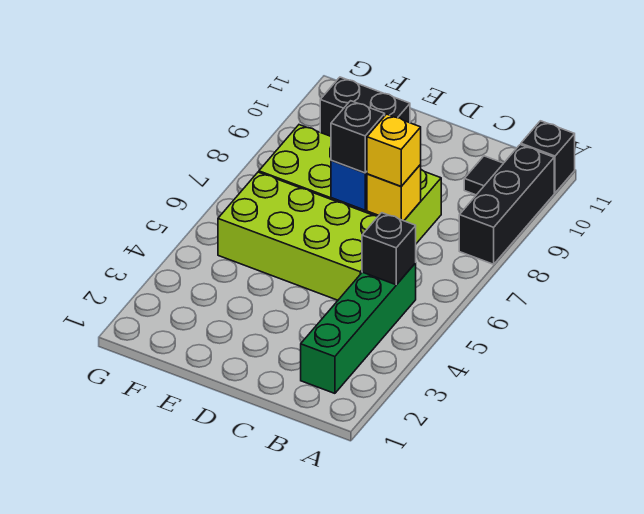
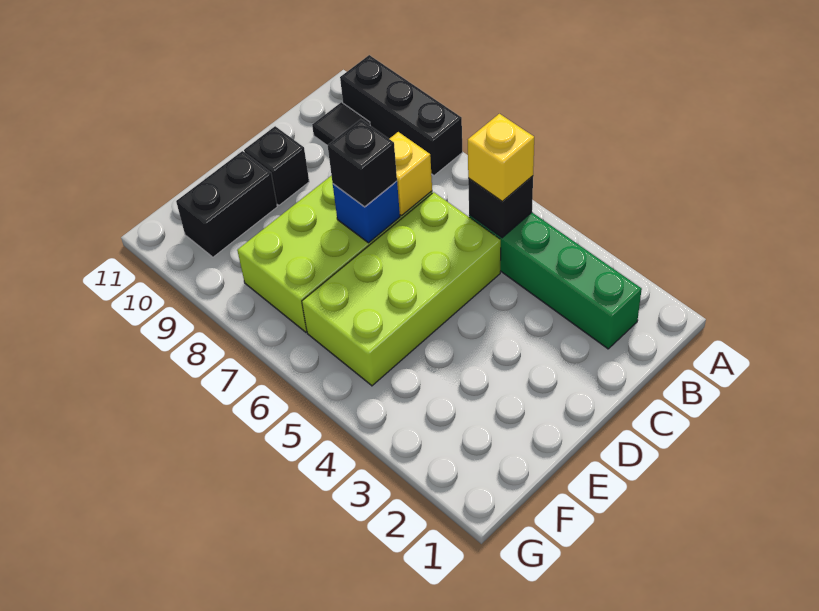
black brick A11 level 1 -> black brick D10 level 1
yellow brick C7 level 3 -> yellow brick B5 level 3

